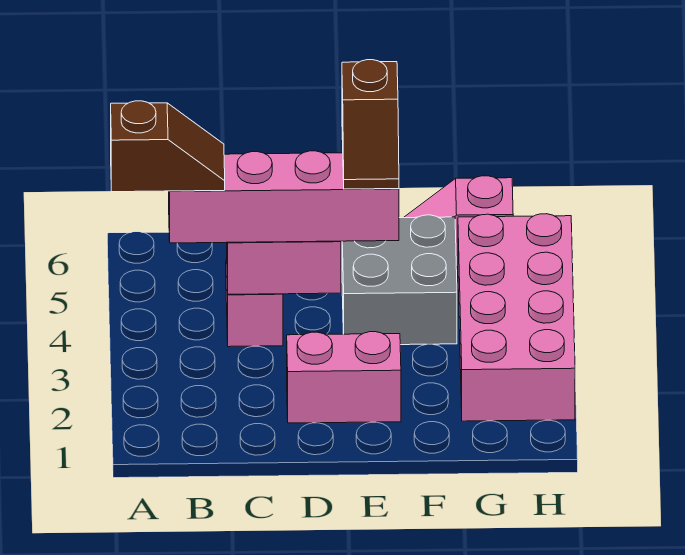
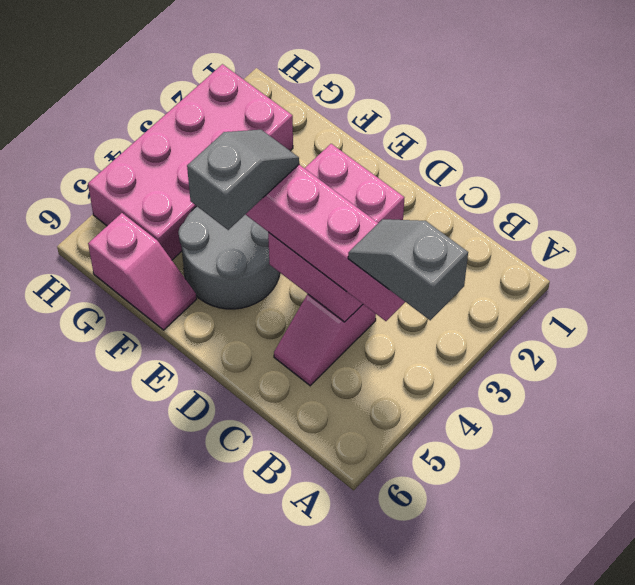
brown slope A4:B4 level 4 top A -> grey slope A4:B4 level 4 top A
grey brick E4:F5 level 1 -> grey round brick E4:F5 level 1
brown slope E4:E5 level 4 top 5 -> grey slope E4:E5 level 4 top 5

